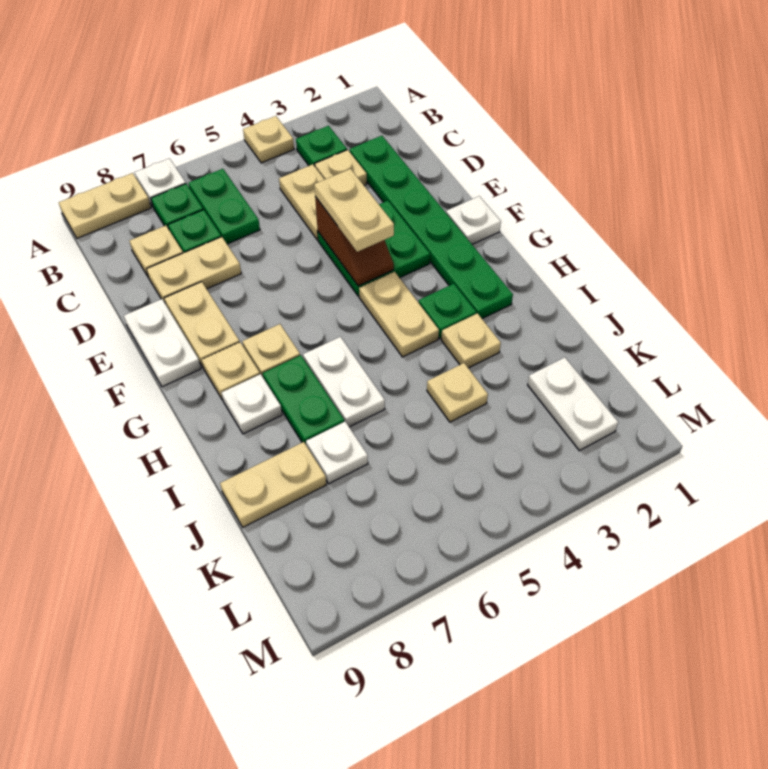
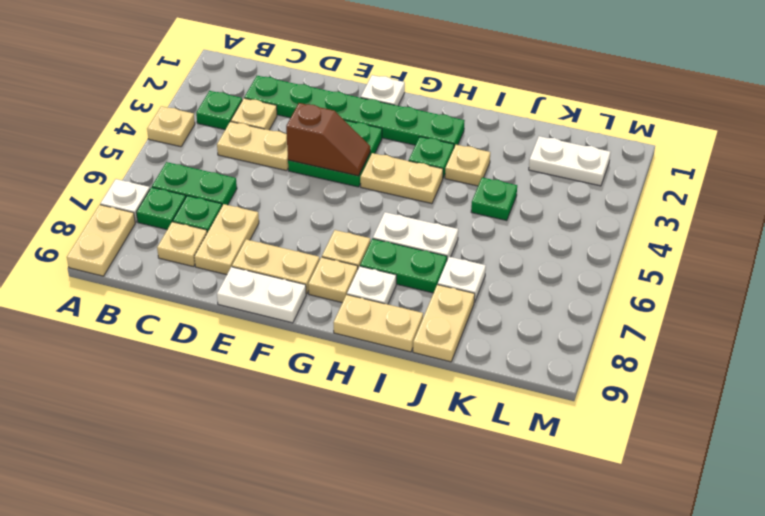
tan plate E4:F4 level 3 -> tan plate H9:I9 level 1
tan plate J4 level 1 -> green plate J4 level 1

